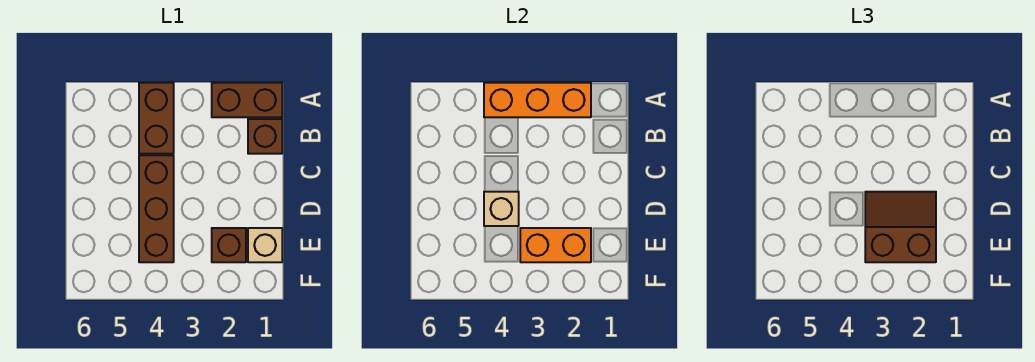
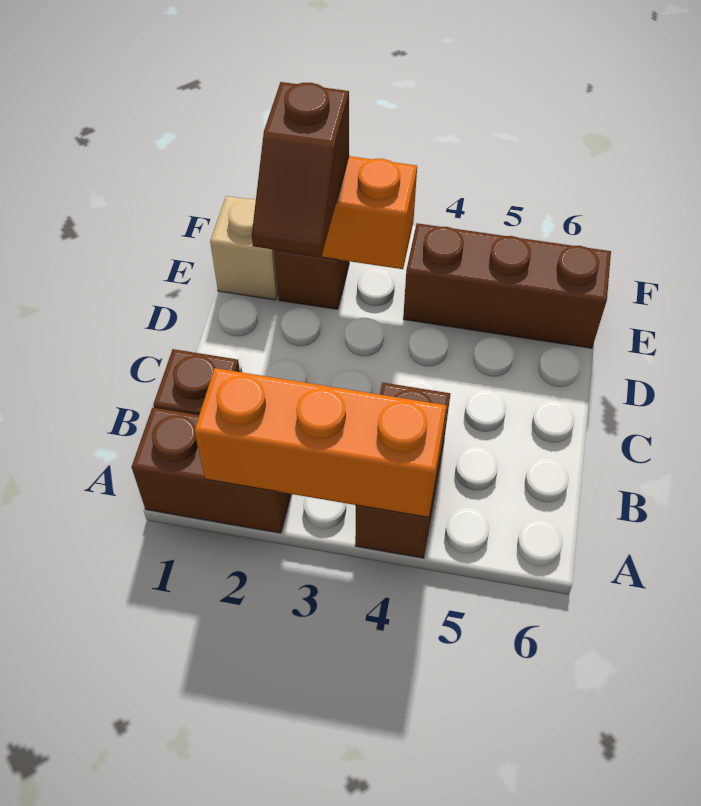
brown brick C4:E4 level 1 -> brown brick E4:E6 level 1
brown slope D2:E3 level 3 top E -> brown slope D2:E2 level 3 top E
tan brick D4 level 2 -> none

